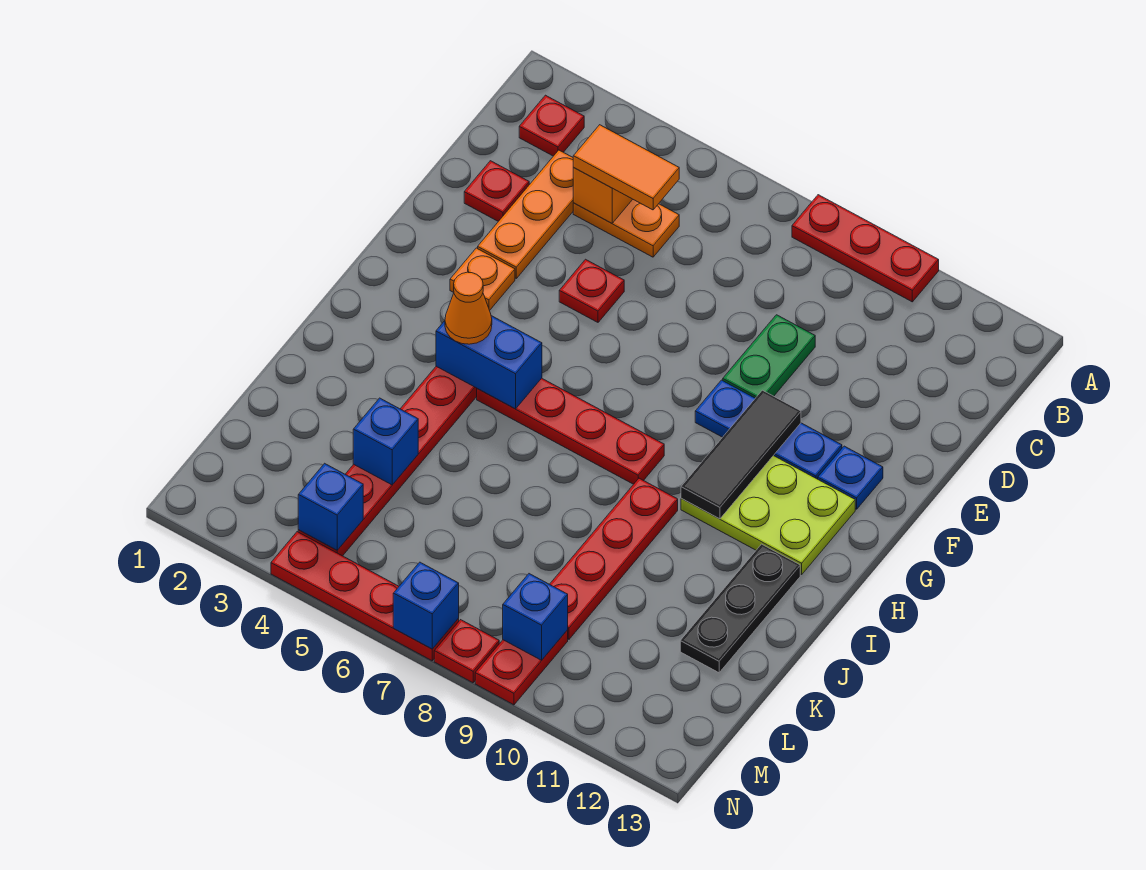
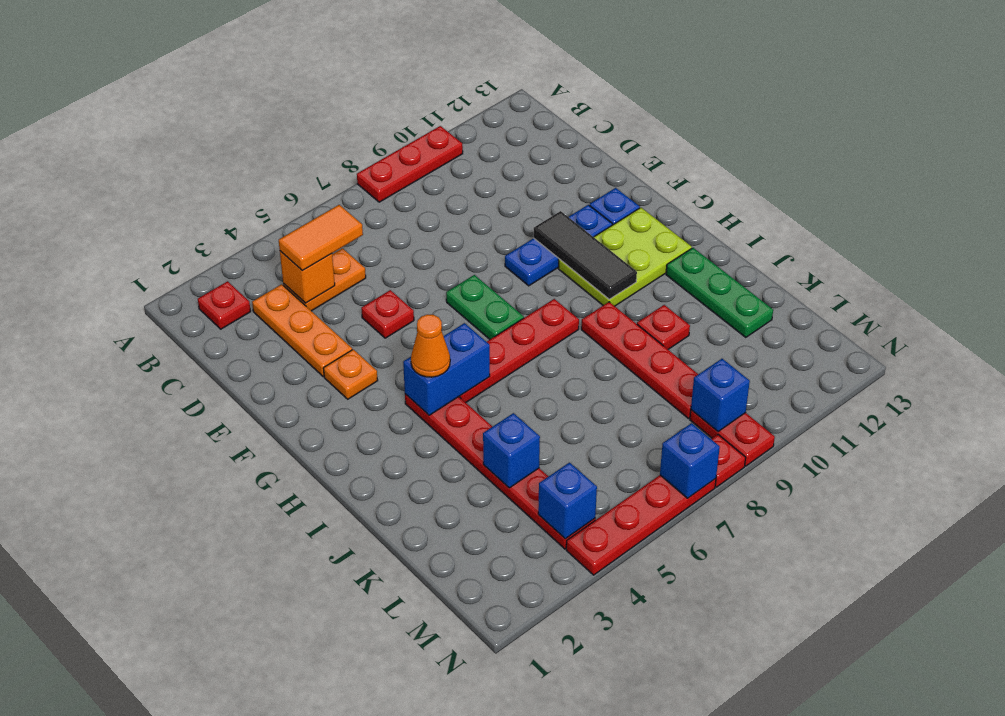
red plate D2 level 1 -> red plate J10 level 1
green plate D9:E9 level 1 -> green plate F7:G7 level 1
black plate I12:K12 level 1 -> green plate I12:K12 level 1

